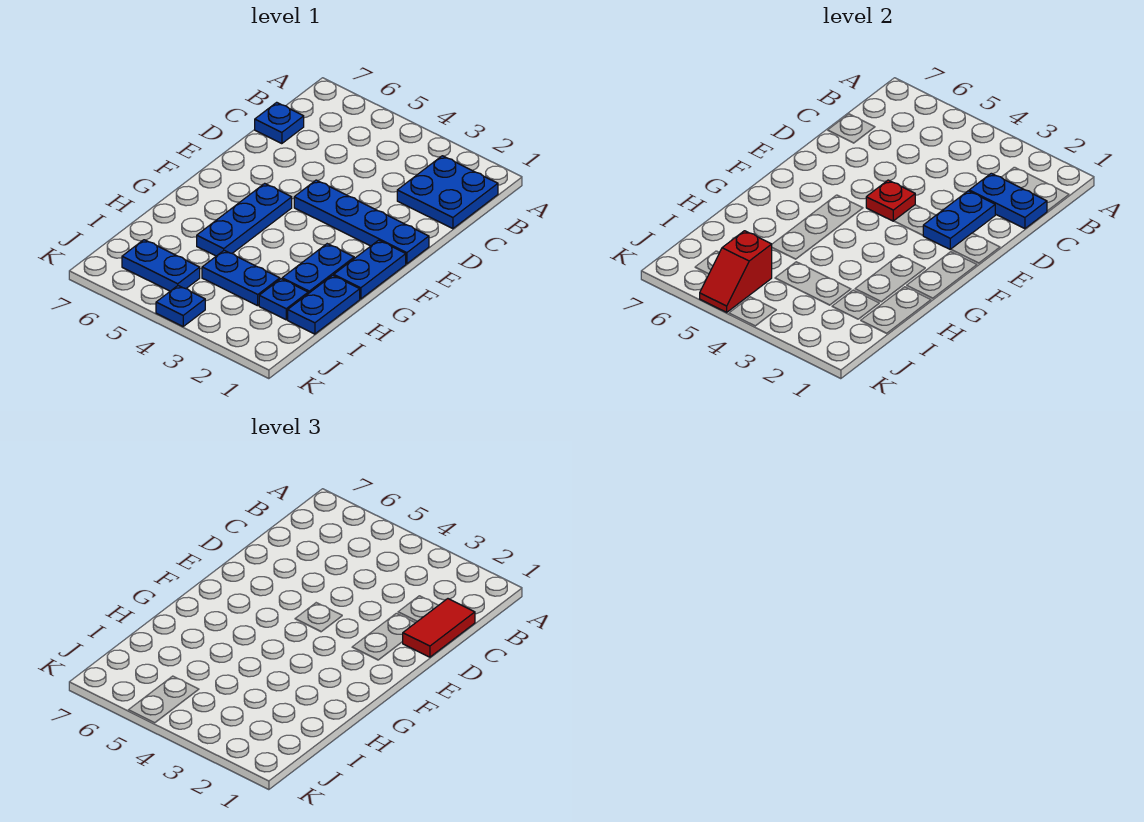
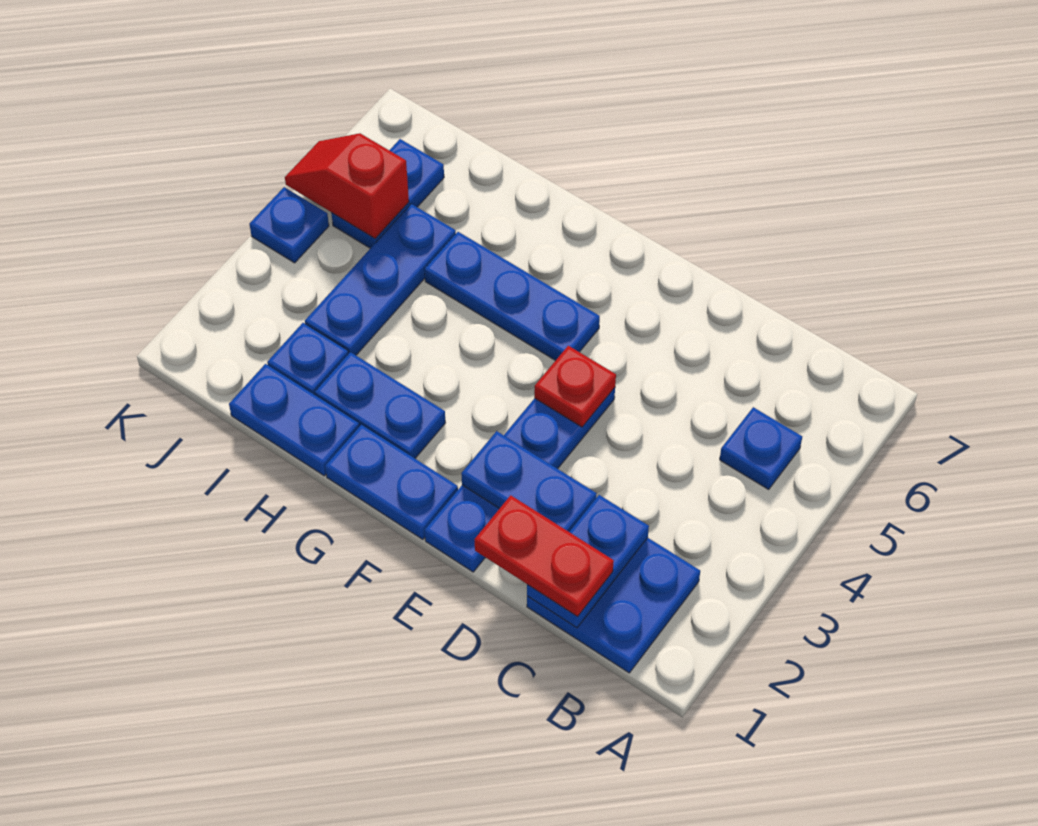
red tile C1:D1 level 3 -> red plate C1:D1 level 3
blue plate C7 level 1 -> blue plate B5 level 1
blue plate I3:I4 level 1 -> blue plate I3:I5 level 1

